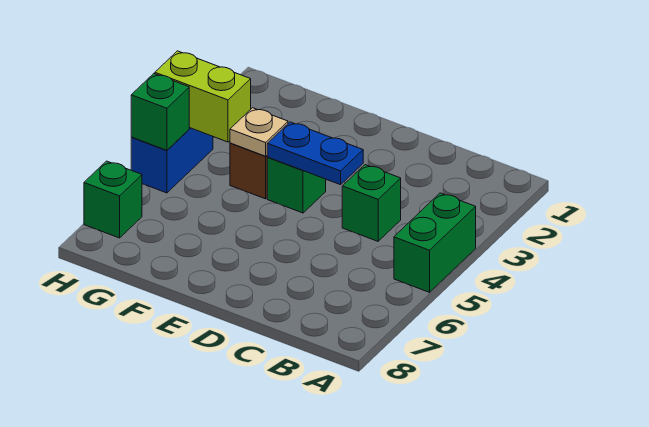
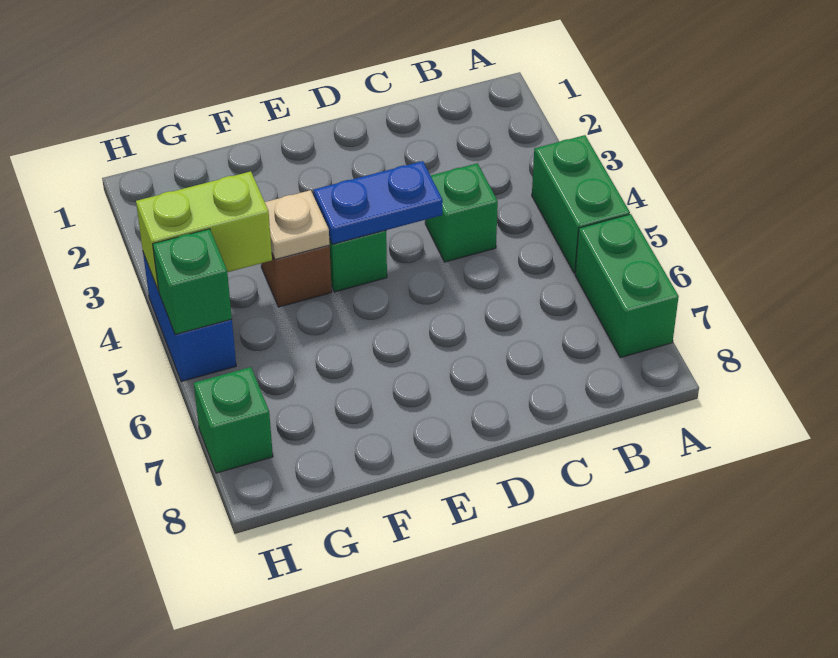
none -> green brick A6:A7 level 1

